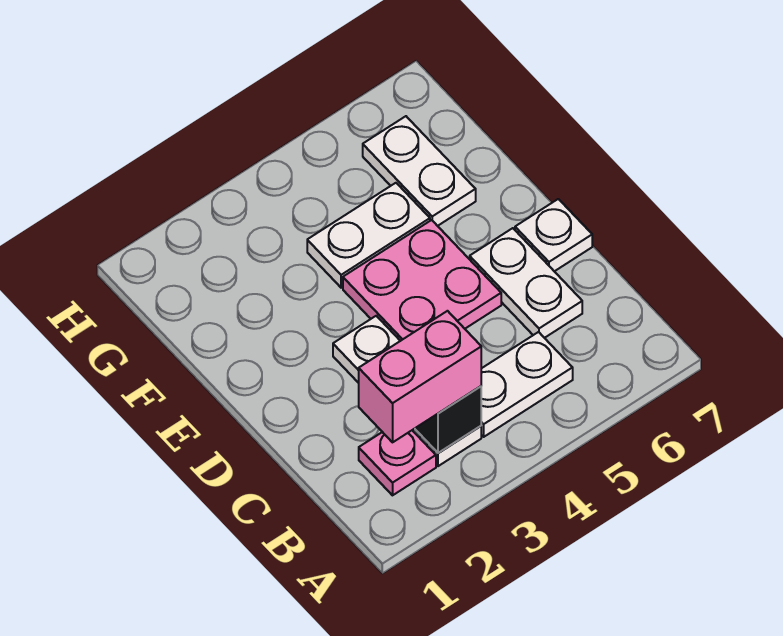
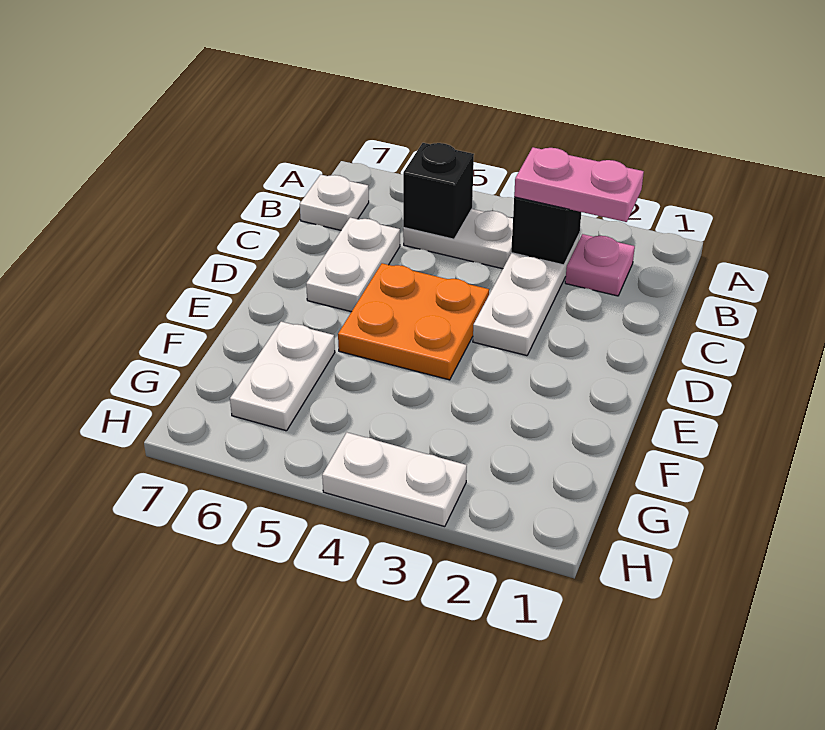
pink brick B2:B3 level 3 -> pink plate B2:B3 level 3
none -> black brick B5 level 2
pink plate D4:E5 level 1 -> orange plate D4:E5 level 1
white plate D7 level 1 -> white plate B7 level 1
white plate F4:F5 level 1 -> white plate H3:H4 level 1

